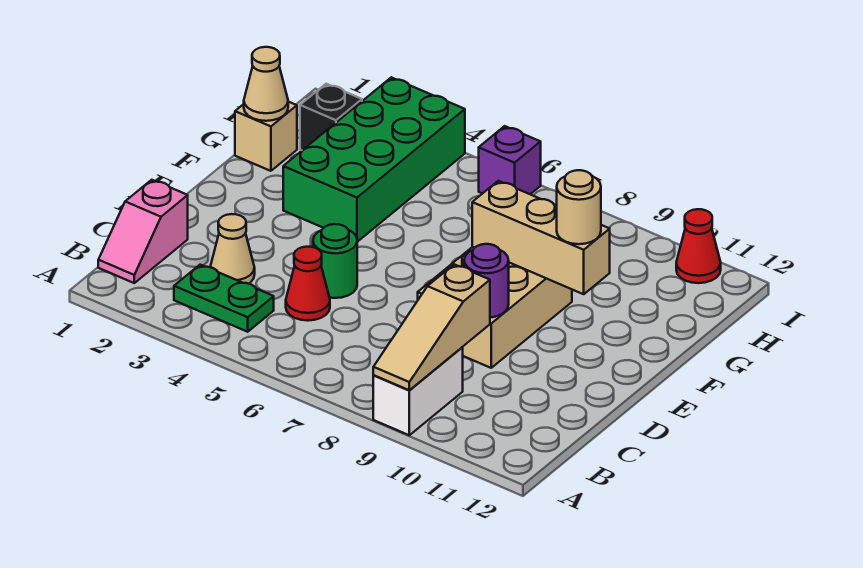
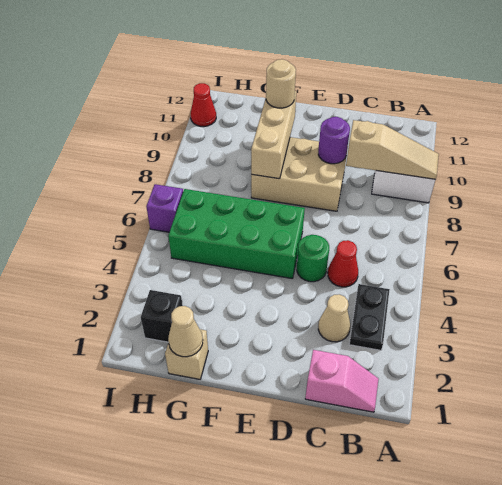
green plate B3:B4 level 1 -> black plate B3:B4 level 1
green brick F3:I4 level 1 -> green brick E5:H6 level 1

